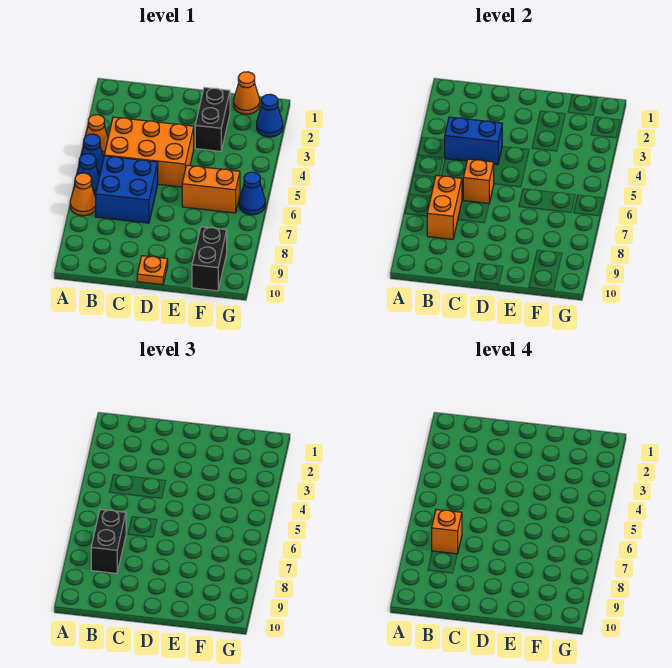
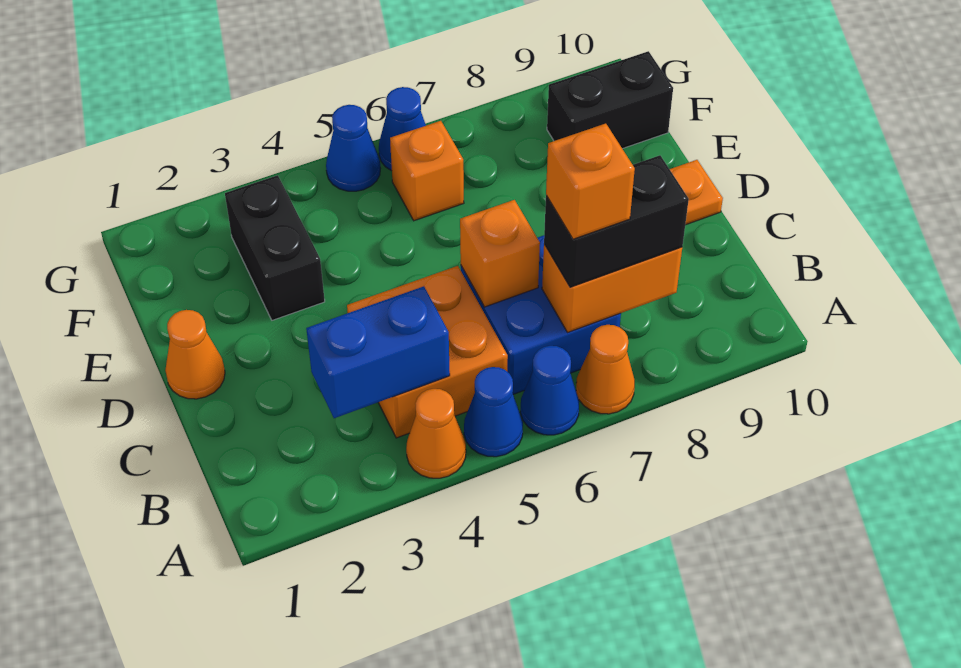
orange brick B4:D5 level 1 -> orange brick B4:C5 level 1
blue brick B4:C4 level 2 -> blue brick B3:B4 level 2
black brick E2:E3 level 1 -> black brick E3:F3 level 1
orange brick E6:F6 level 1 -> orange brick F6 level 1
orange cone F1 level 1 -> orange cone D1 level 1
blue cone G2 level 1 -> blue cone G5 level 1

